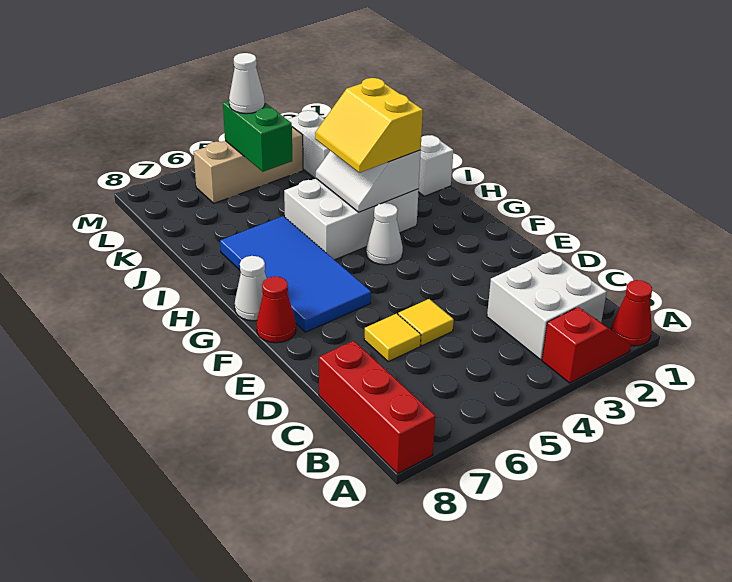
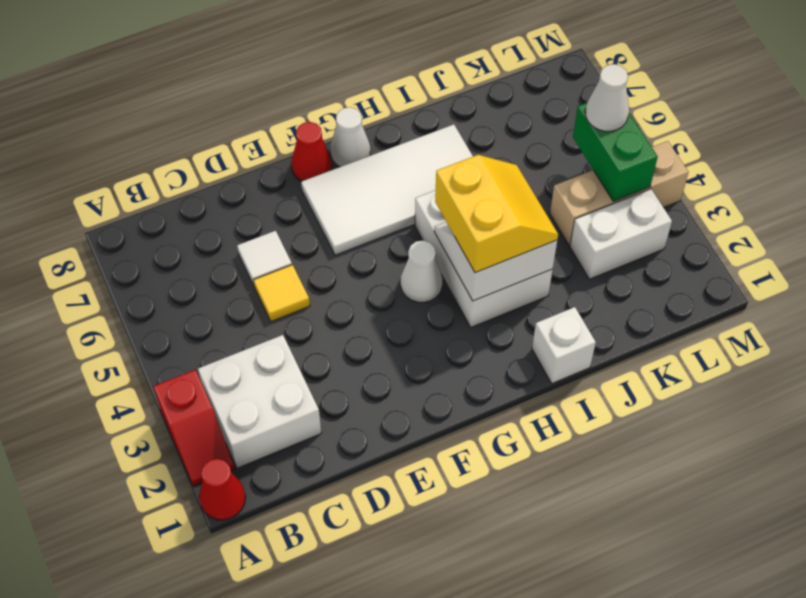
red brick A8:C8 level 1 -> none
yellow tile D6 level 1 -> white tile D6 level 1
blue tile F6:I7 level 1 -> white tile F6:I7 level 1
yellow slope H3:I4 level 3 top 3 -> yellow slope H3:I4 level 3 top H
green brick K5:L5 level 2 -> green brick L4:L5 level 2
tan brick L4:L6 level 1 -> tan brick K4:M4 level 1

